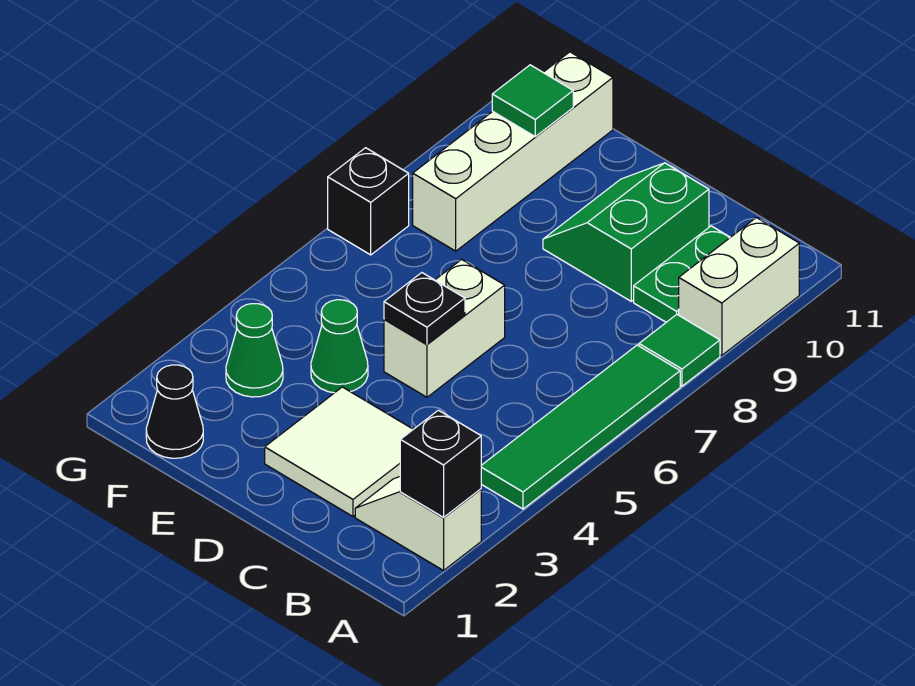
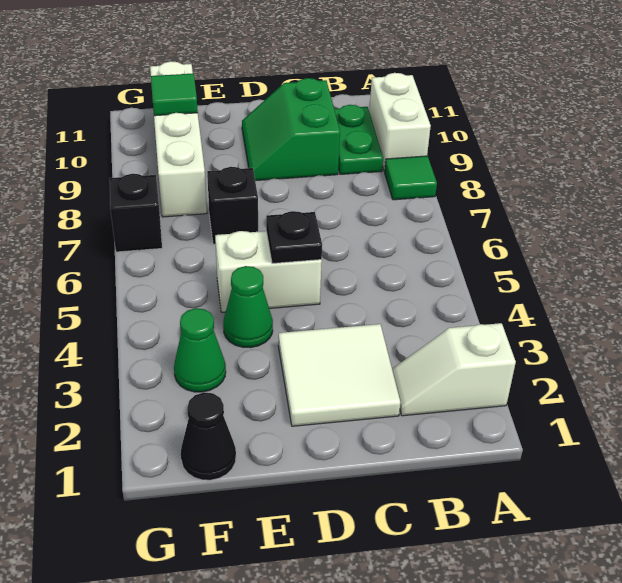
black brick A2 level 2 -> black brick E7 level 1
green tile A4:A7 level 1 -> none
white brick D5:D6 level 1 -> white brick D5:E5 level 1

